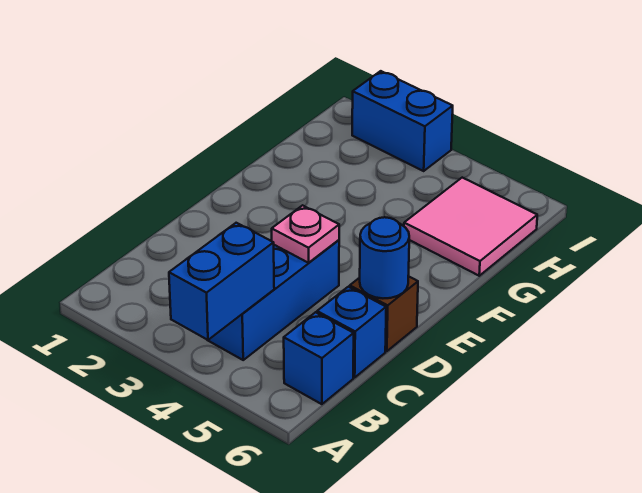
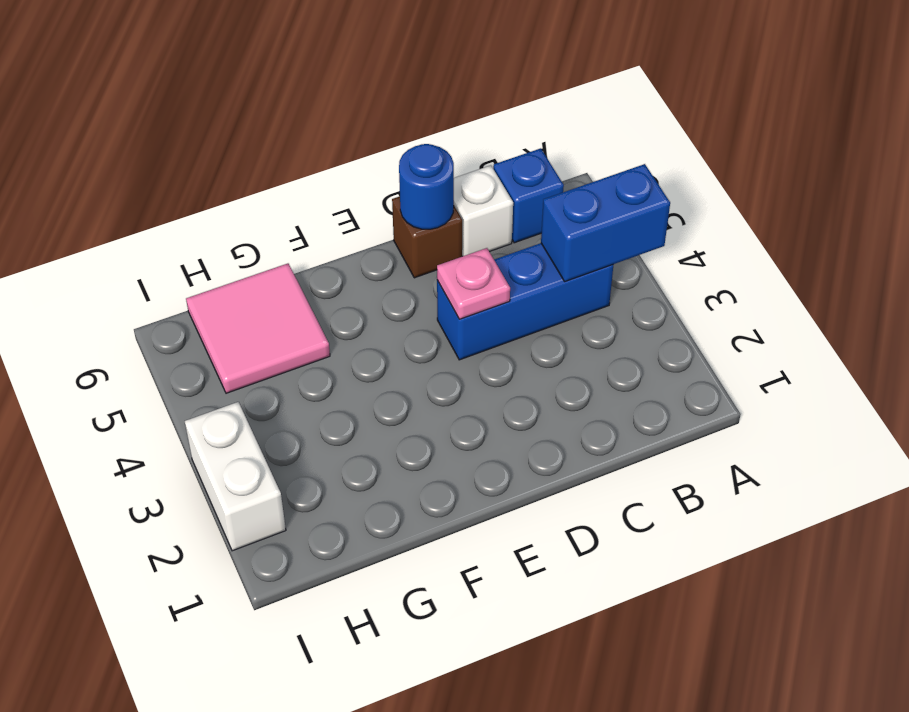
blue brick C6 level 1 -> white brick C6 level 1
blue brick I2:I3 level 1 -> white brick I2:I3 level 1

